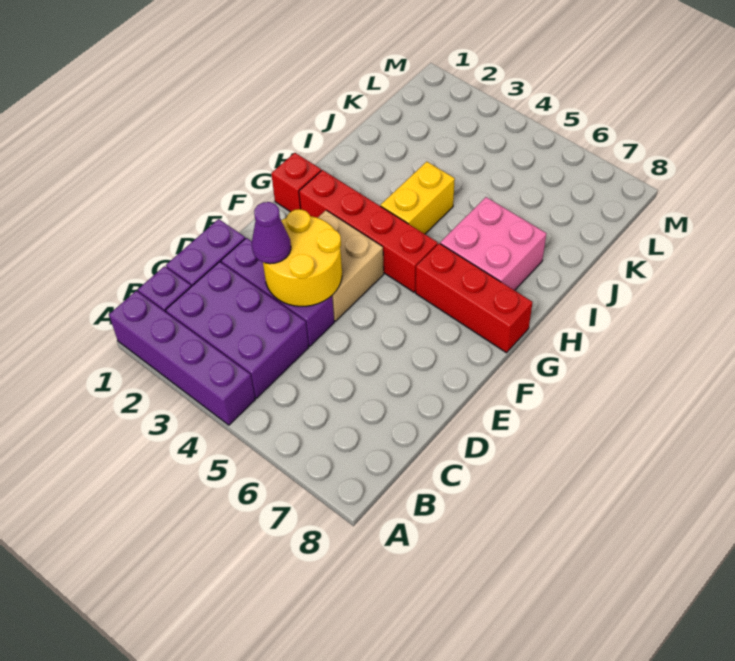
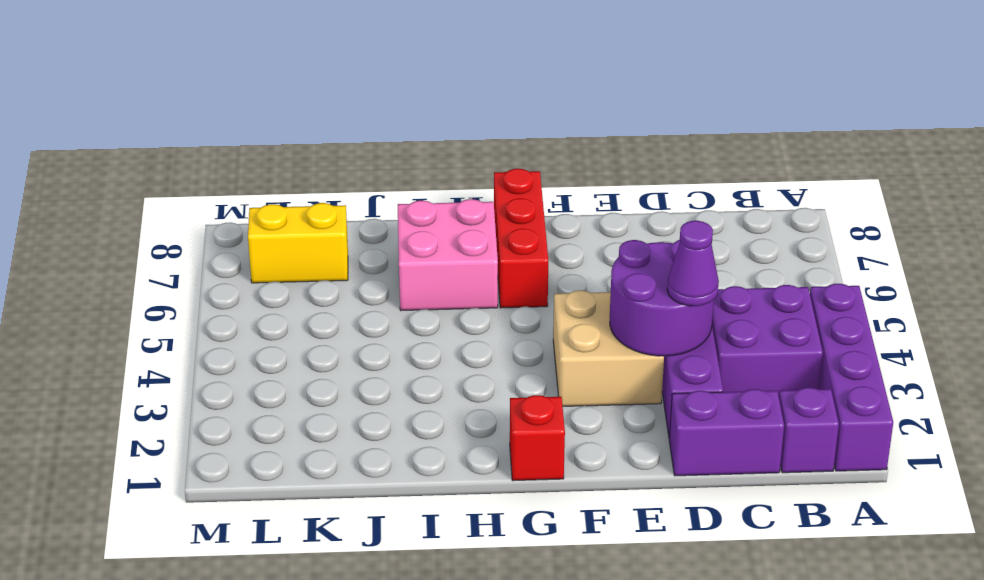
purple brick B2:C4 level 1 -> purple brick B3:C4 level 1
yellow round brick D3:E4 level 2 -> purple round brick D3:E4 level 2
red brick G2:G5 level 1 -> none
yellow brick H4:I4 level 1 -> yellow brick K7:L7 level 1

